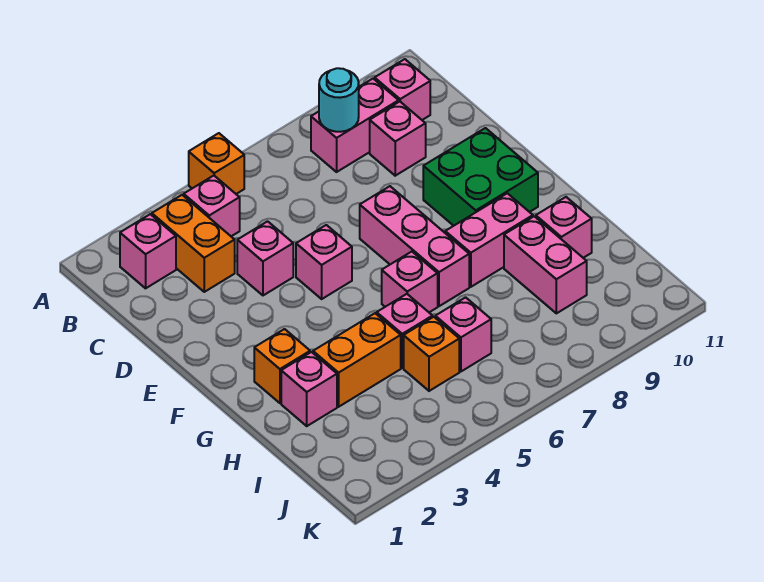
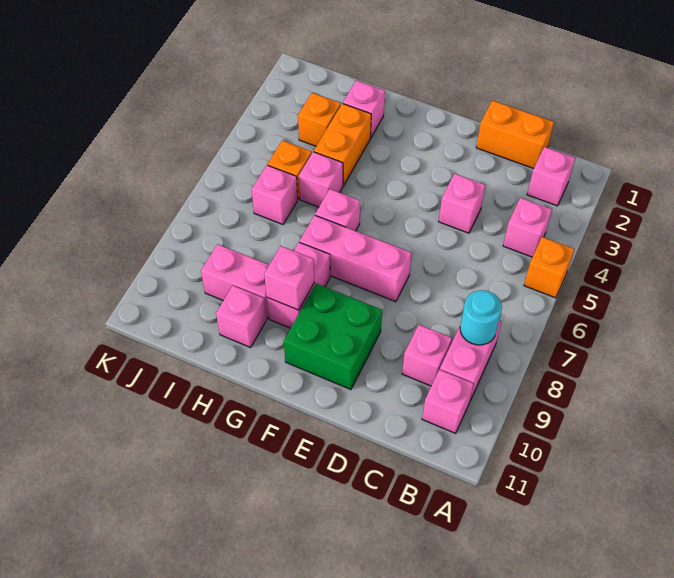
orange brick B3:C3 level 1 -> orange brick C1:D1 level 1
pink brick E5 level 1 -> pink brick G9 level 2
orange brick G2 level 1 -> orange brick I3 level 1

